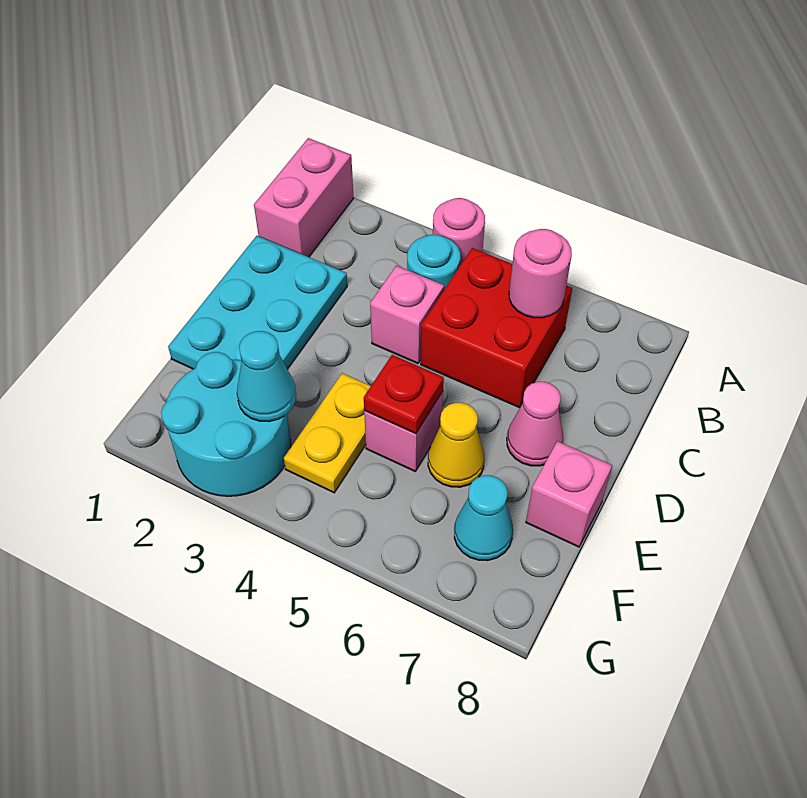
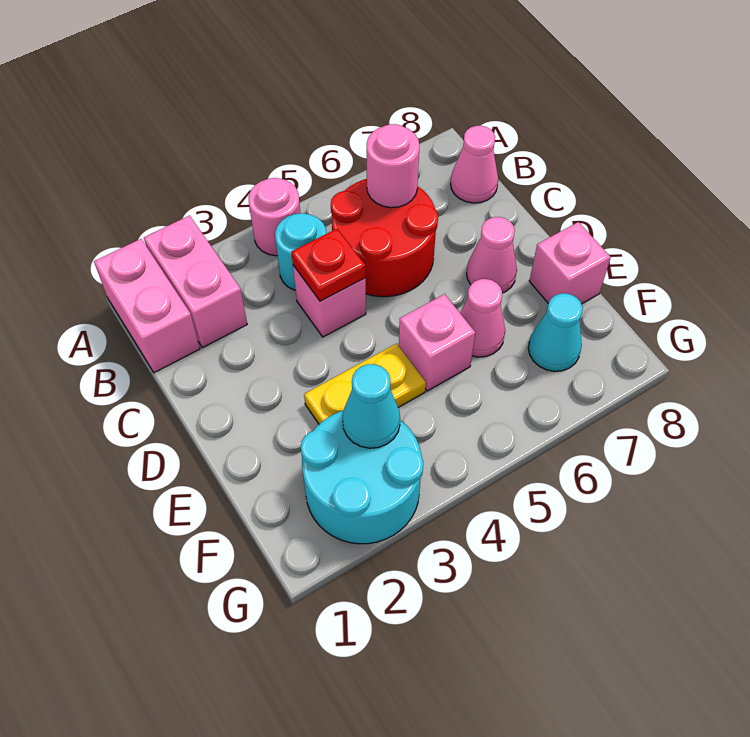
none -> pink brick A2:B2 level 1
red brick B5:C6 level 1 -> red round brick B5:C6 level 1
none -> pink cone B8 level 1
cyan plate C1:E2 level 1 -> none
yellow plate E4:F4 level 1 -> yellow plate E3:E4 level 1
red plate E5 level 2 -> red plate C4 level 2
yellow cone E6 level 1 -> pink cone E6 level 1

